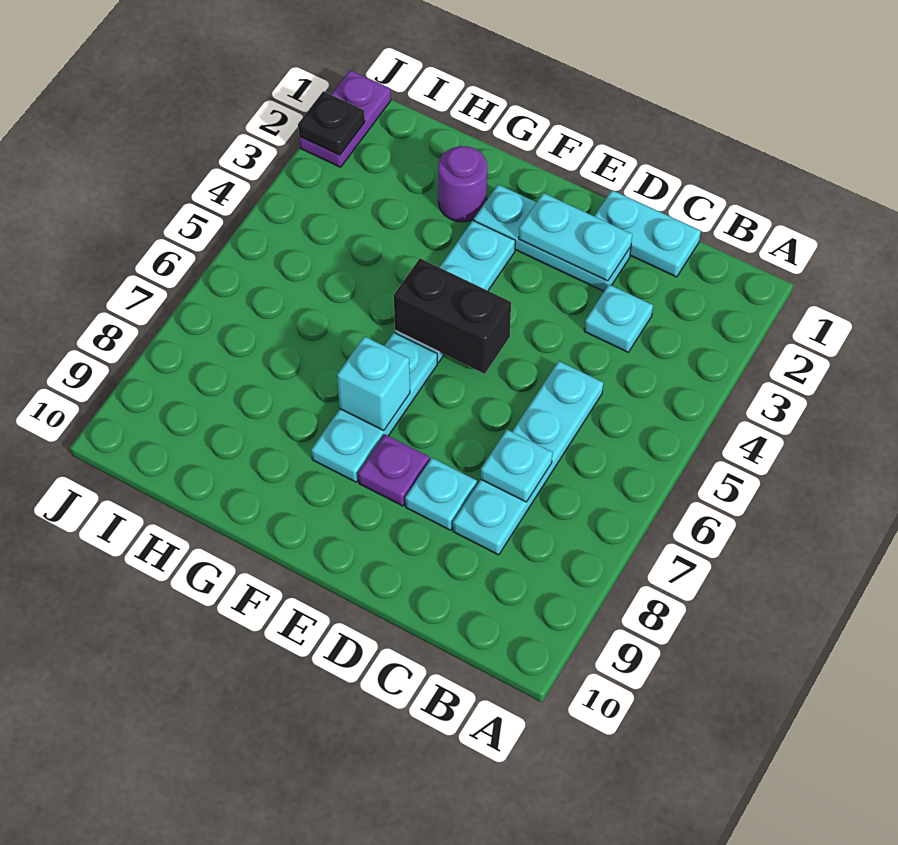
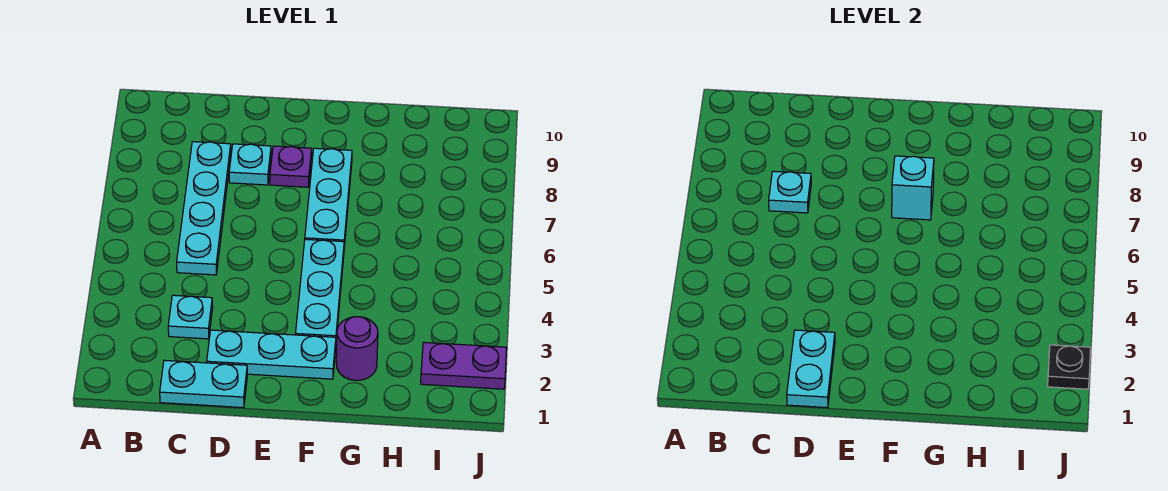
cyan plate D2:E2 level 2 -> cyan plate D1:D2 level 2
black brick E5:F5 level 2 -> none
purple plate J1:J2 level 1 -> purple plate I2:J2 level 1

